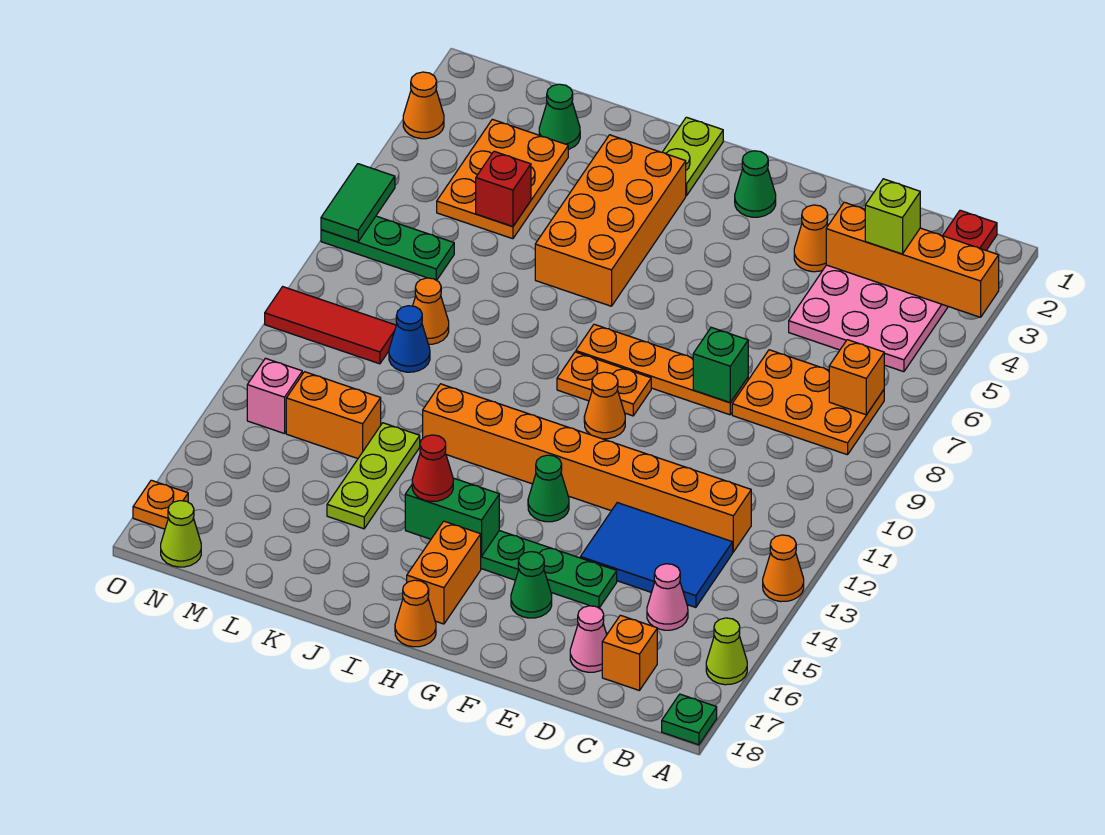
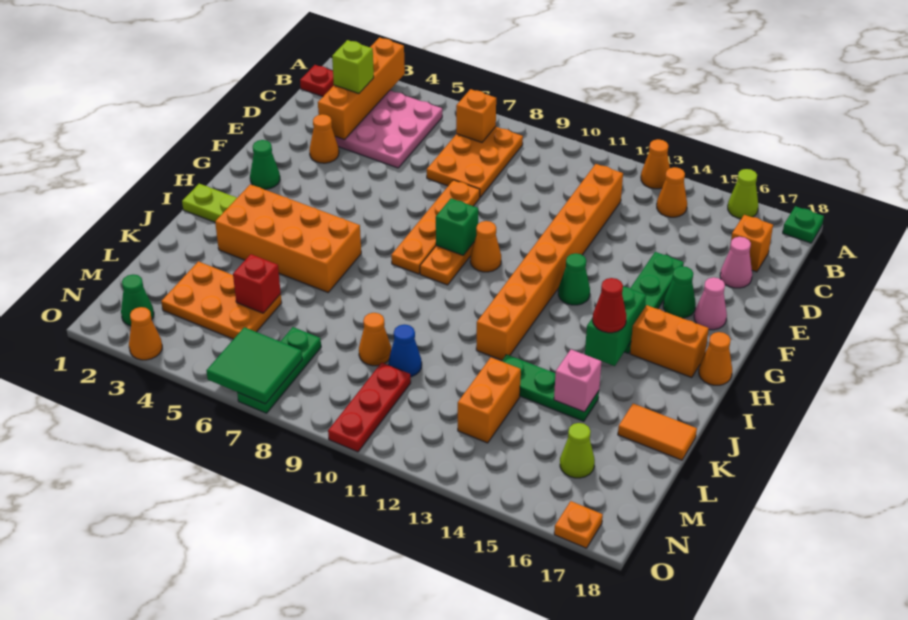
none -> orange cone B14 level 1
blue tile C13:E14 level 1 -> none
pink cone C15 level 1 -> pink cone F17 level 1
green brick E8 level 2 -> green brick G9 level 2
lime plate K13:K15 level 1 -> green plate K13:K15 level 1
none -> orange tile K17:K18 level 1
green cone L2 level 1 -> green cone N2 level 1
red tile M10:O10 level 1 -> red plate M10:O10 level 1
pink brick N13 level 1 -> pink brick K15 level 2
lime cone N18 level 1 -> lime cone M16 level 1
green tile O6:O7 level 2 -> green tile N6:O7 level 2

